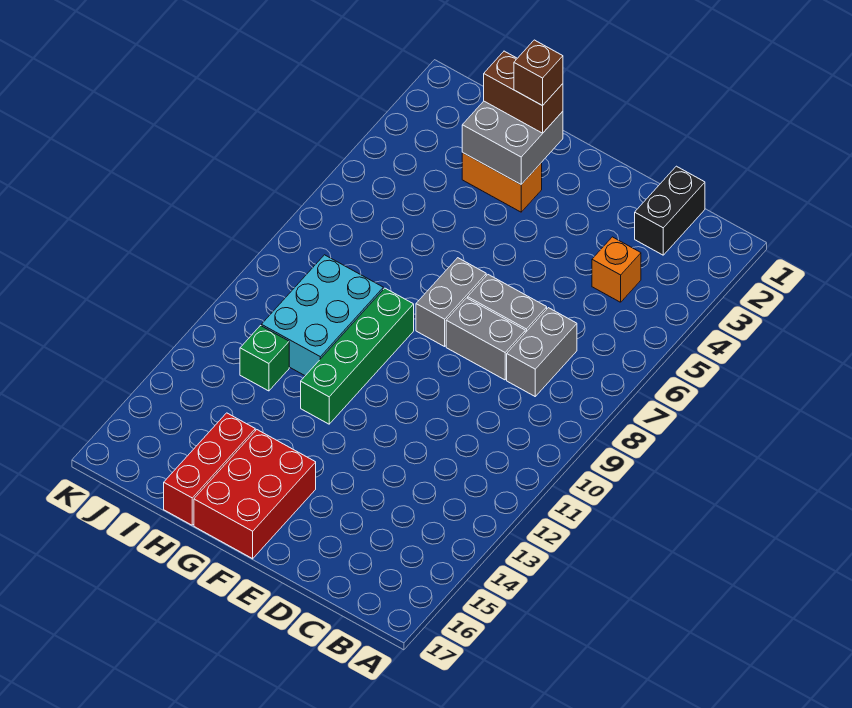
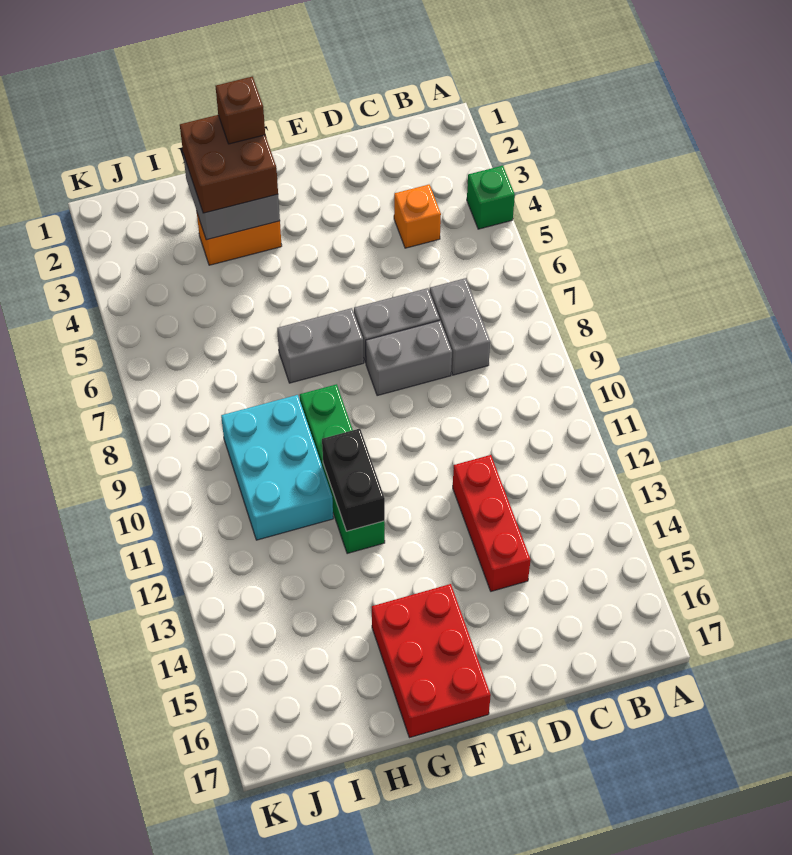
black brick C1:C2 level 1 -> black brick G11:G12 level 2
grey brick F7:F8 level 1 -> grey brick F7:G7 level 1
brown brick G2:H2 level 3 -> brown brick G2:H3 level 3
red brick H15:H17 level 1 -> red brick D12:D14 level 1
green brick I12 level 1 -> green brick A4 level 1

